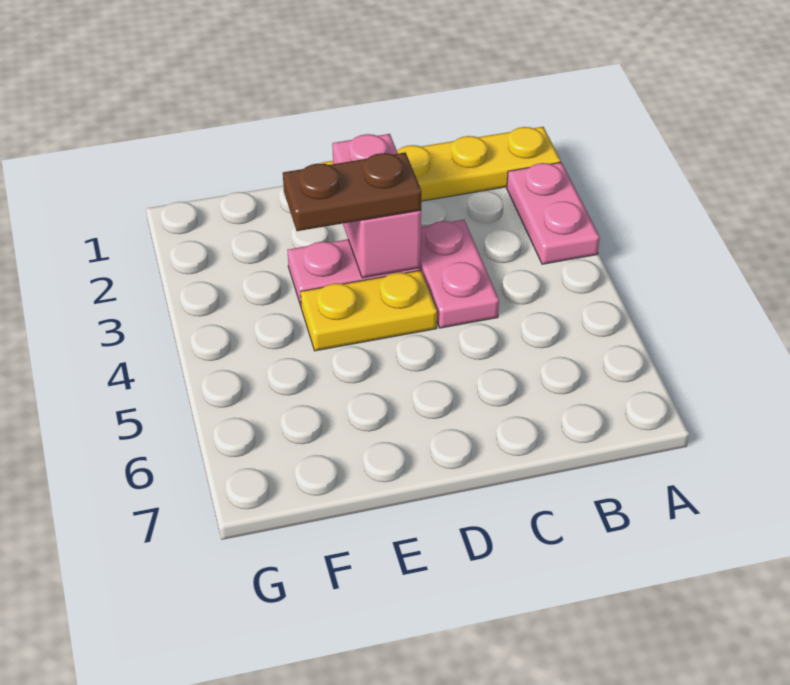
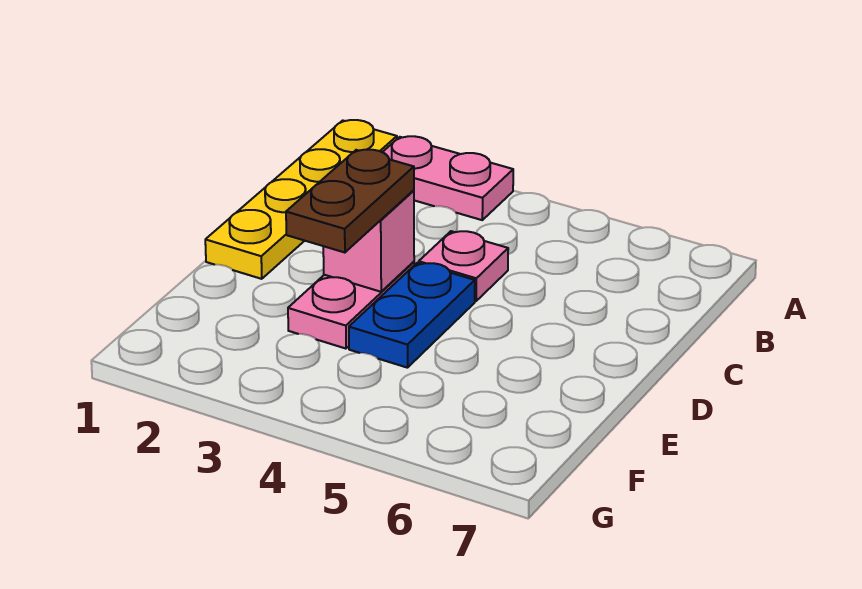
pink plate C3:C4 level 1 -> pink plate C4 level 1
pink brick D2:D3 level 2 -> pink brick D3 level 2
yellow plate D4:E4 level 1 -> blue plate D4:E4 level 1

